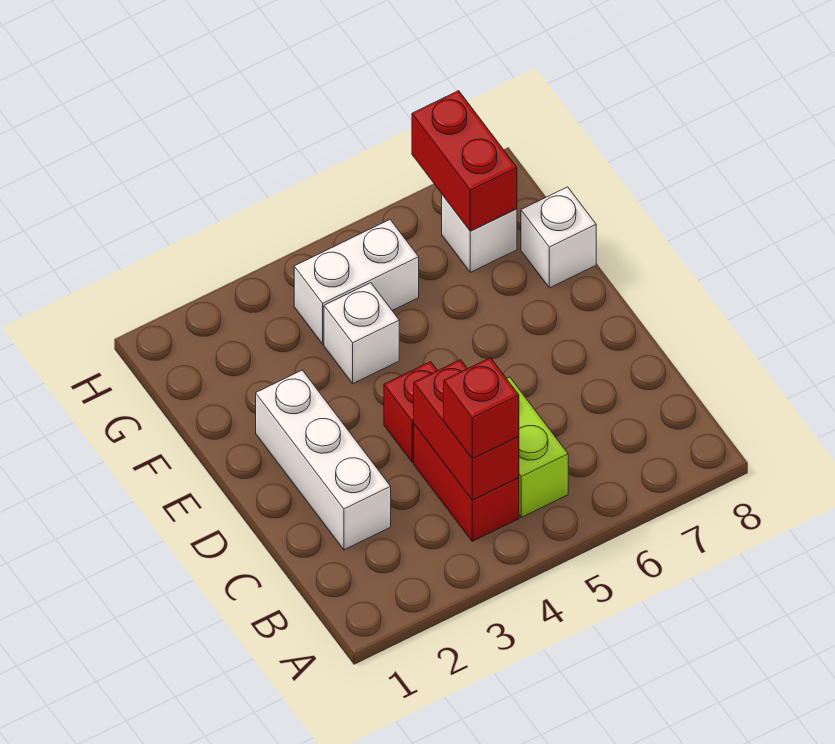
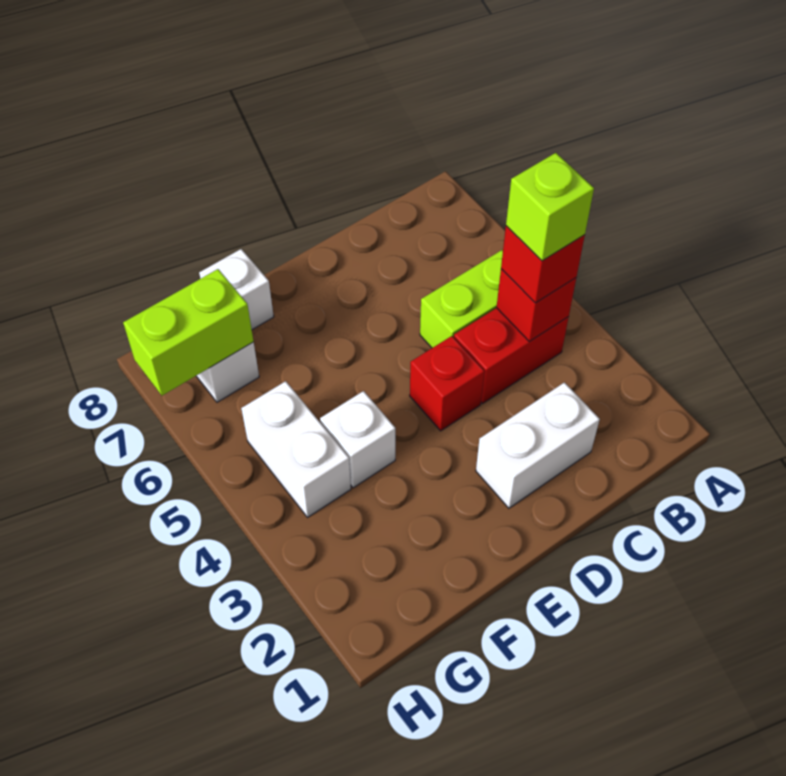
red brick B4:C4 level 2 -> red brick B4 level 2
none -> lime brick B4 level 4
white brick C2:E2 level 1 -> white brick C2:D2 level 1
red brick G7:H7 level 2 -> lime brick G7:H7 level 2

